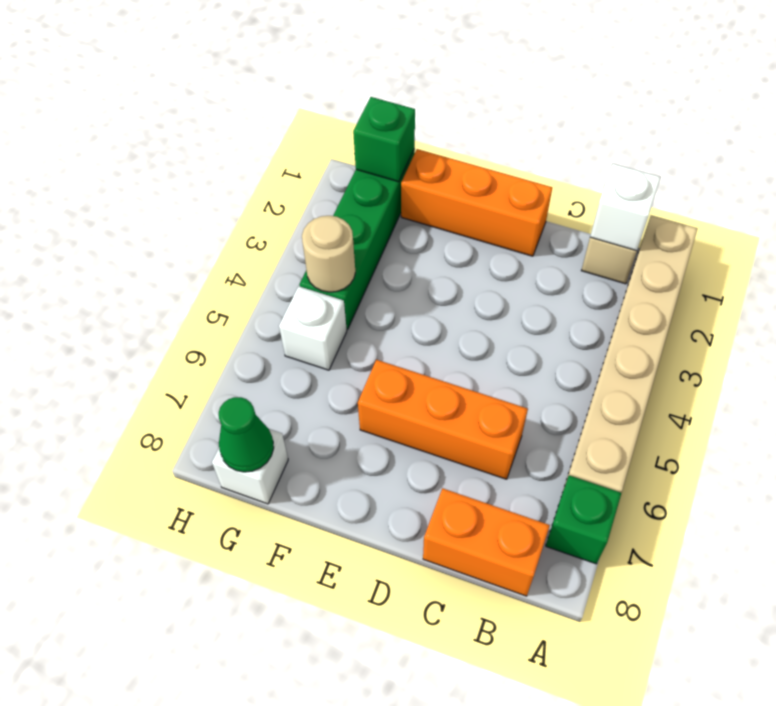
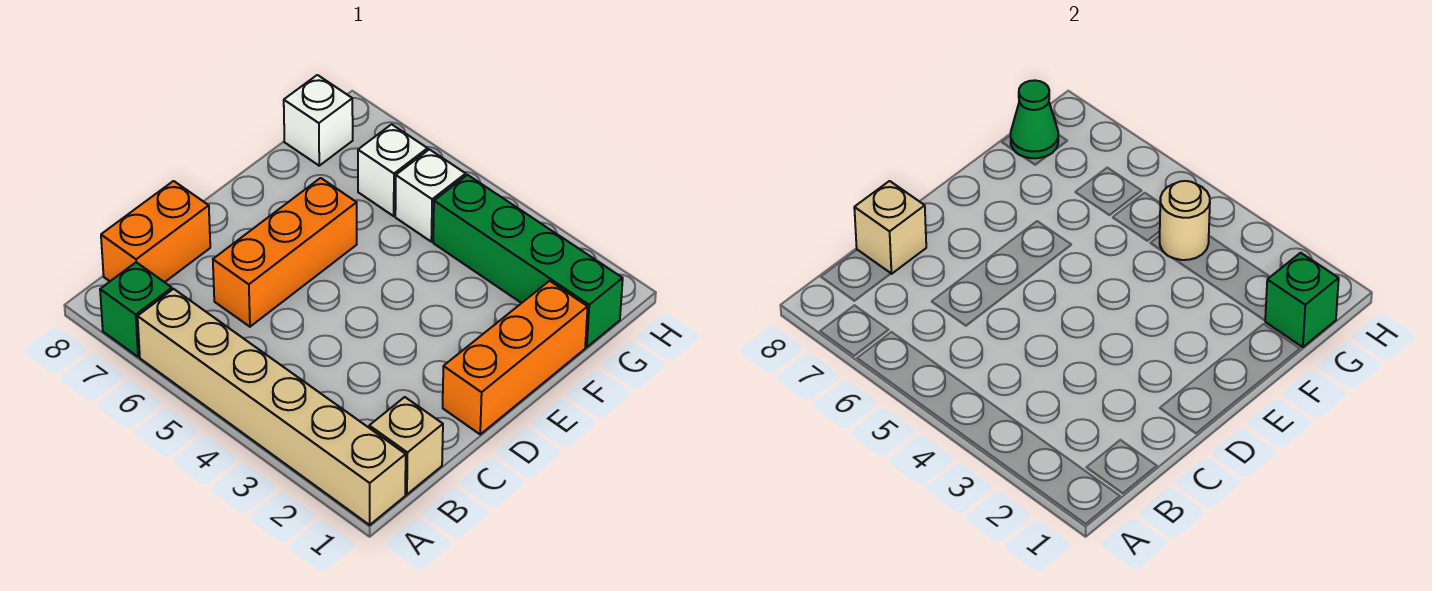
white brick B1 level 2 -> white brick G6 level 1
none -> tan brick C8 level 2

